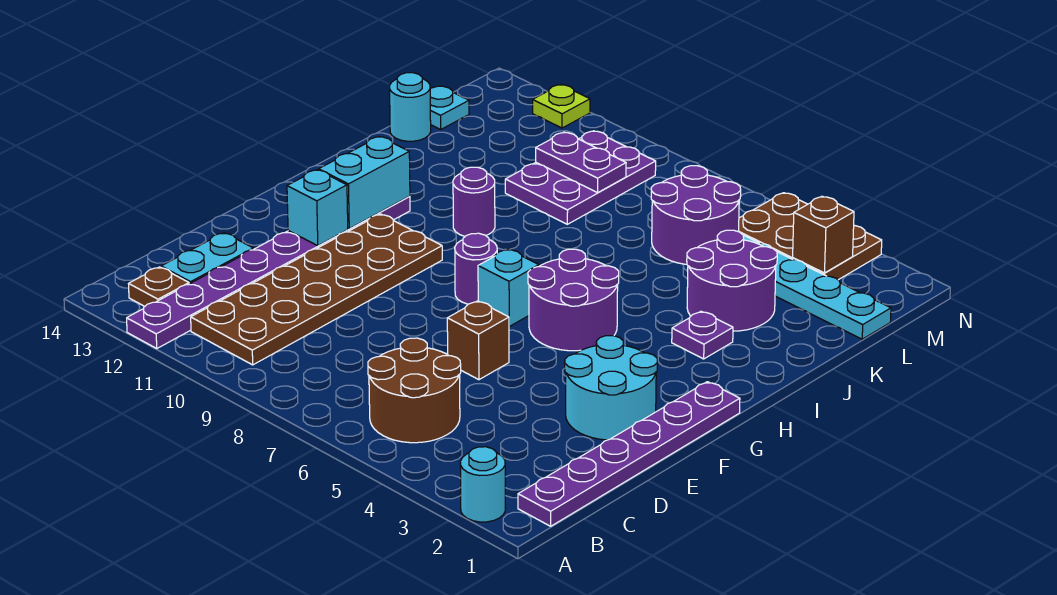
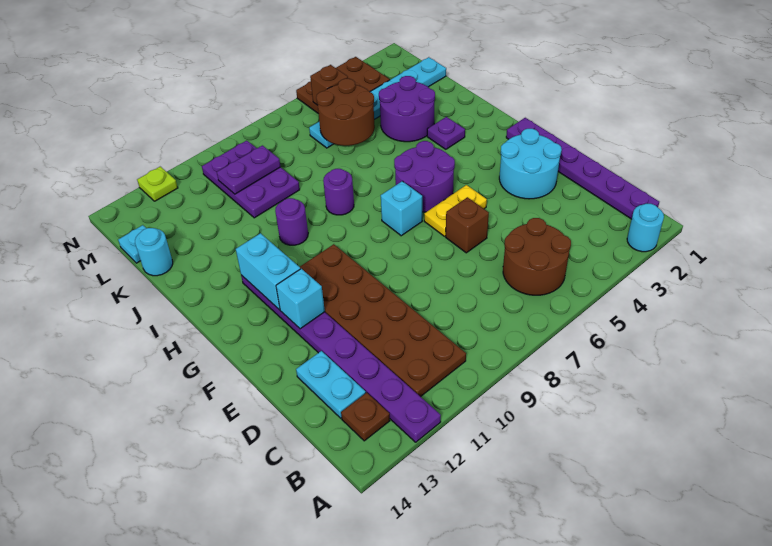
none -> yellow plate F5:F6 level 1
purple round brick G8 level 1 -> purple round brick I8 level 1
purple round brick K5:L6 level 2 -> brown round brick K5:L6 level 2
brown brick M3 level 2 -> brown brick M5 level 2

